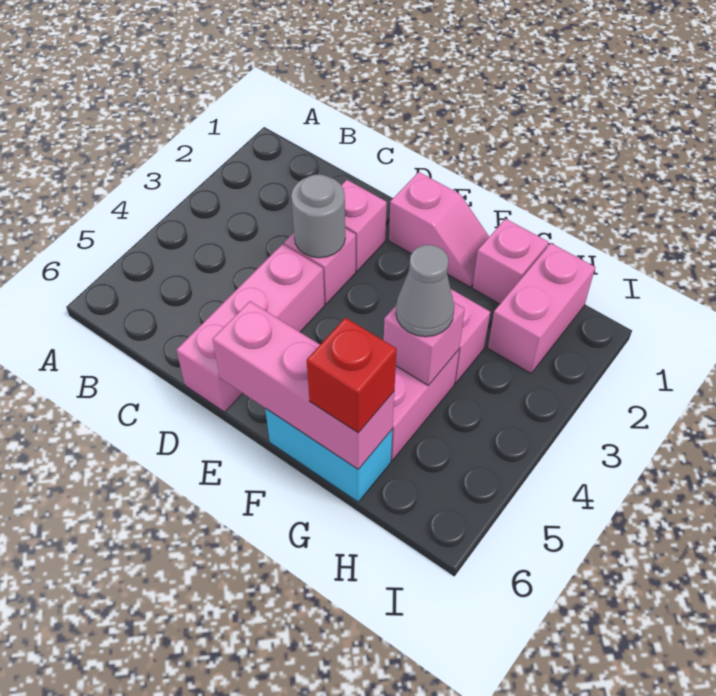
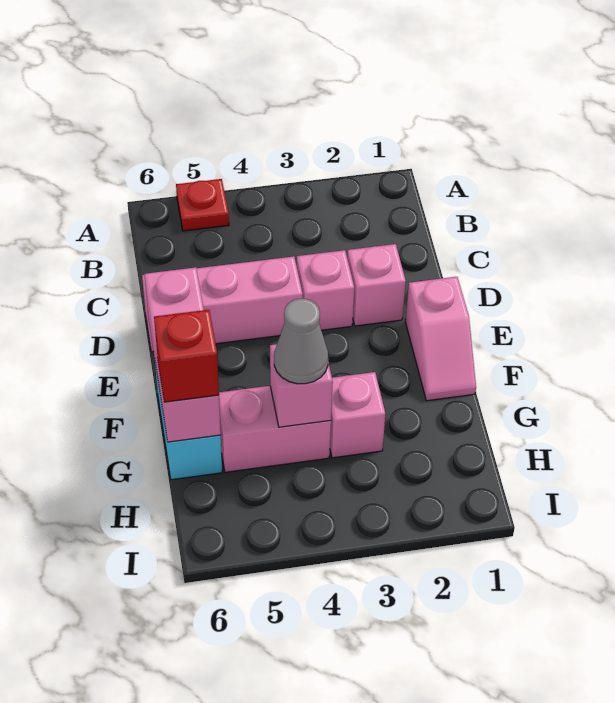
none -> red plate A5 level 1
grey round brick D3 level 2 -> none
pink brick G1 level 1 -> none
pink brick H1:H2 level 1 -> none

